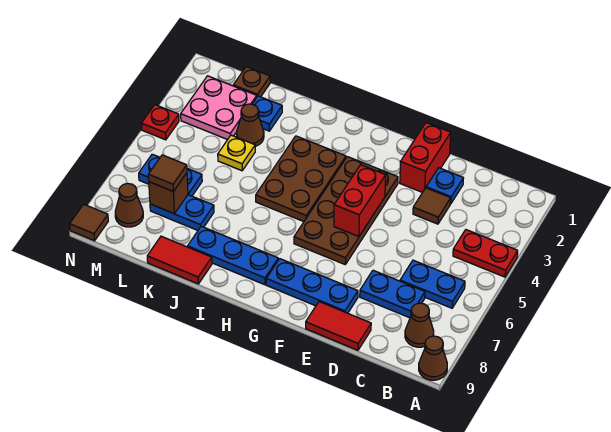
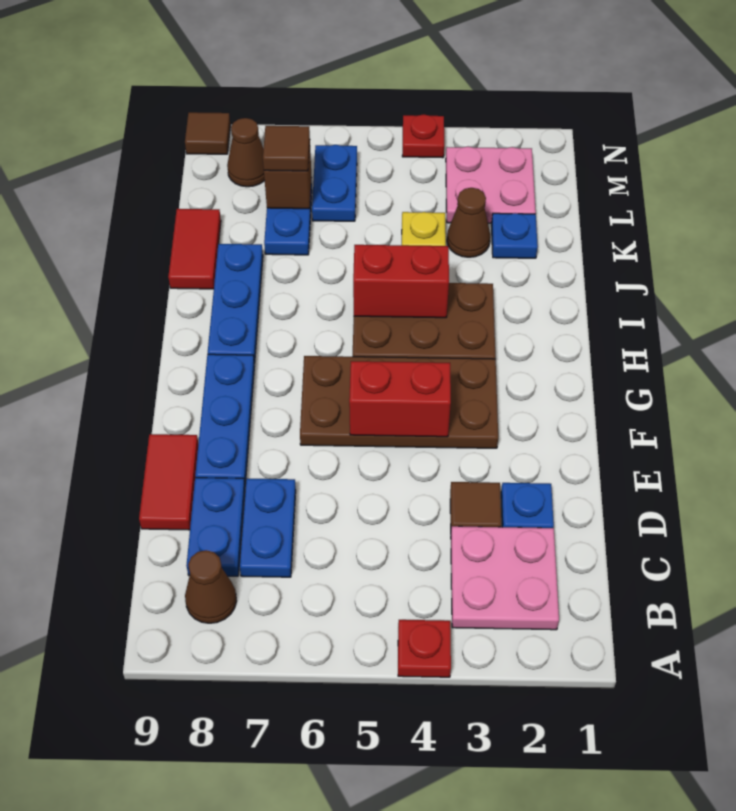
red plate A4:B4 level 1 -> red plate A4 level 1
brown cone A9 level 1 -> none
none -> pink plate B2:C3 level 1
blue plate B6:C6 level 1 -> blue plate C8:D8 level 1
red brick E1:E2 level 1 -> red brick I4:I5 level 2
brown plate L1 level 1 -> none

